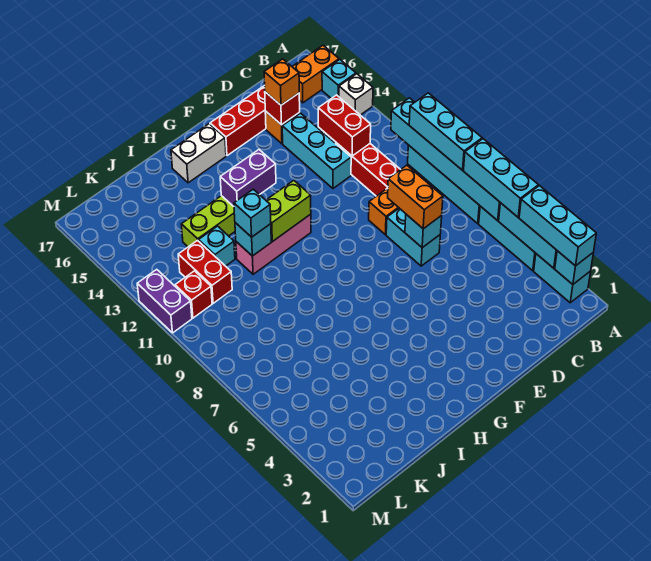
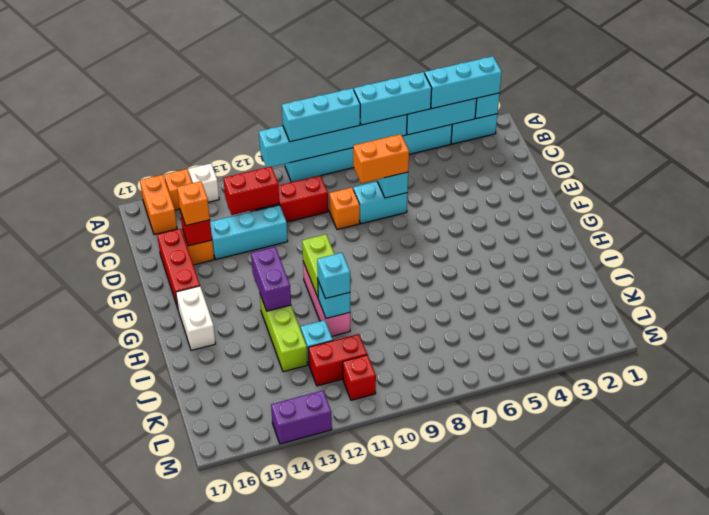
cyan brick A15 level 1 -> orange brick A15 level 1
purple brick M11:M12 level 1 -> purple brick M13:M14 level 1

